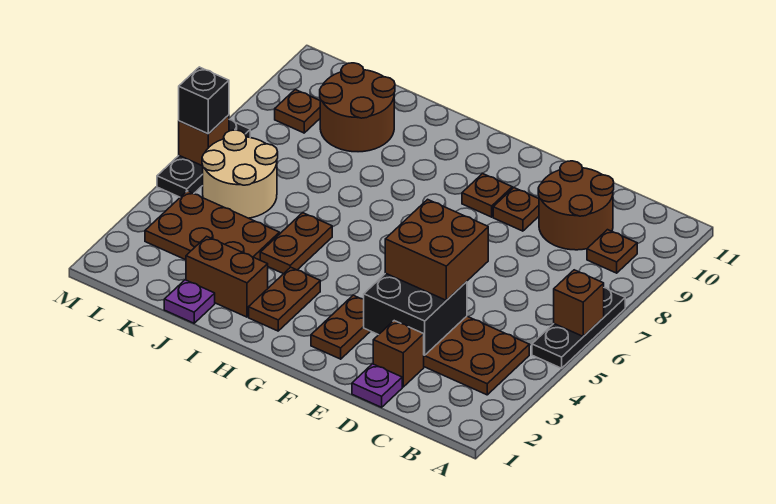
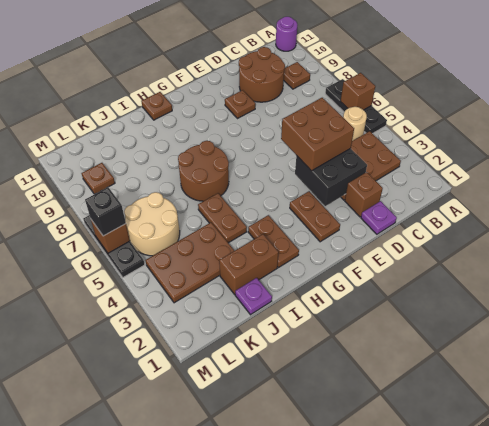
none -> purple round brick A11 level 1
none -> tan round brick B5 level 1
brown plate F9 level 1 -> brown plate H11 level 1
brown round brick J9:K10 level 1 -> brown round brick H6:I7 level 1

